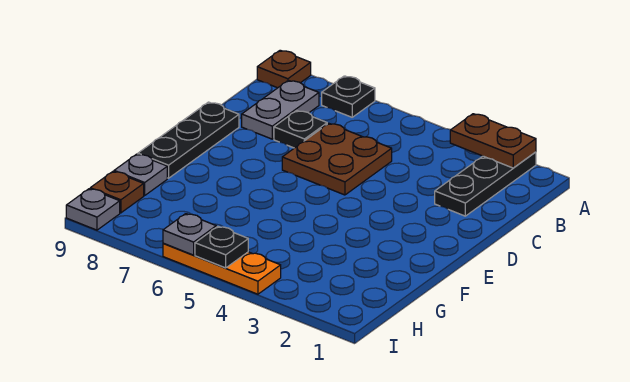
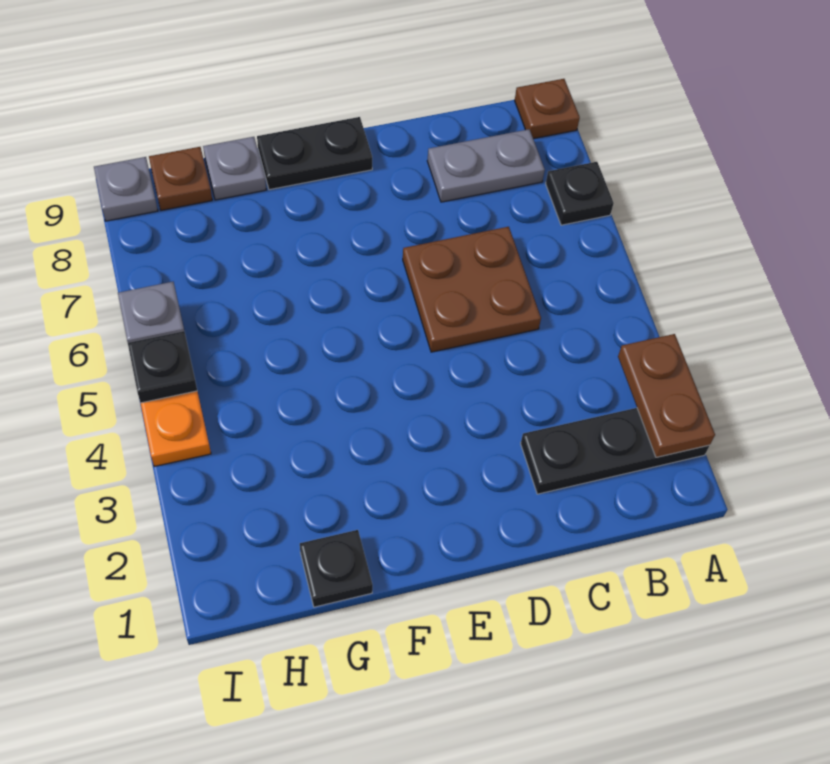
black plate C7 level 1 -> black plate G1 level 1
black plate D9:F9 level 1 -> black plate E9:F9 level 1

